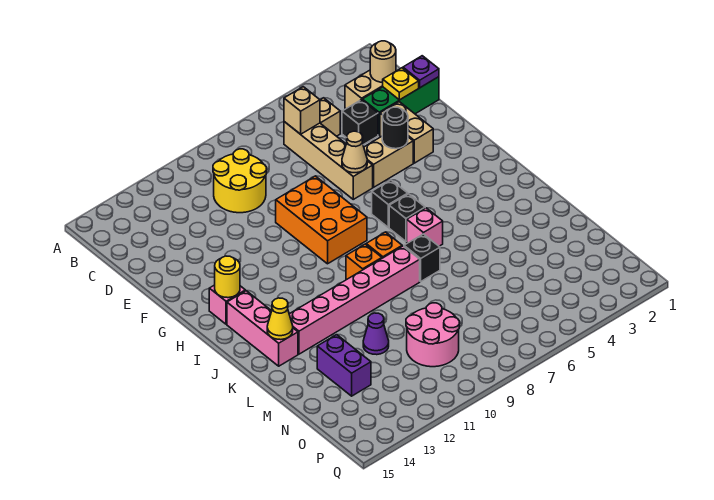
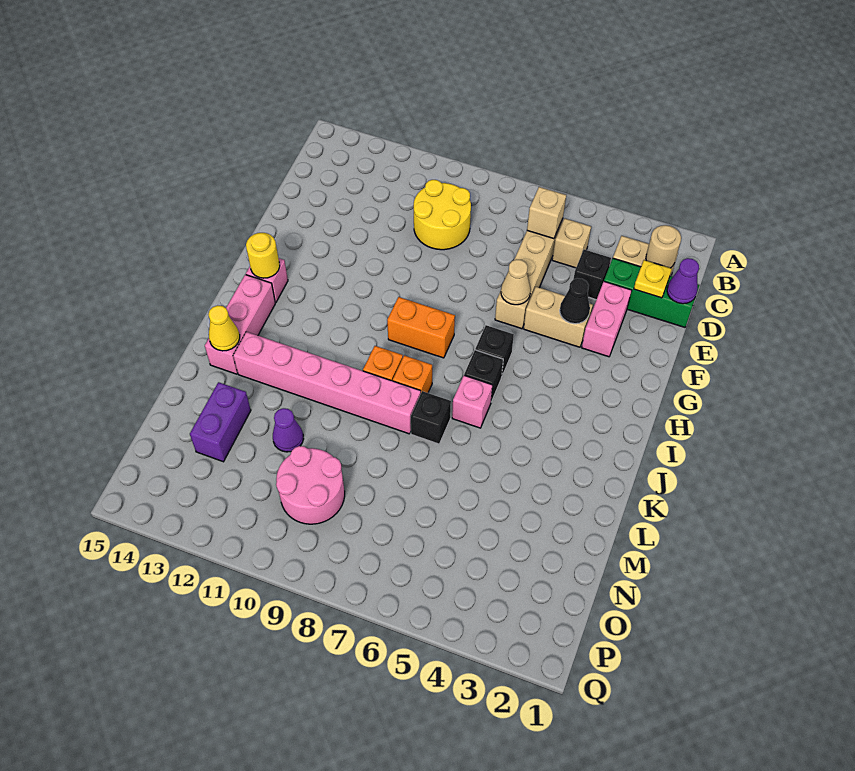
purple plate D1 level 2 -> purple cone D1 level 2
tan brick E3:F3 level 1 -> pink brick E3:F3 level 1
black round brick F4 level 2 -> black cone F4 level 2
orange brick F8:H9 level 1 -> orange brick H8:H9 level 1

